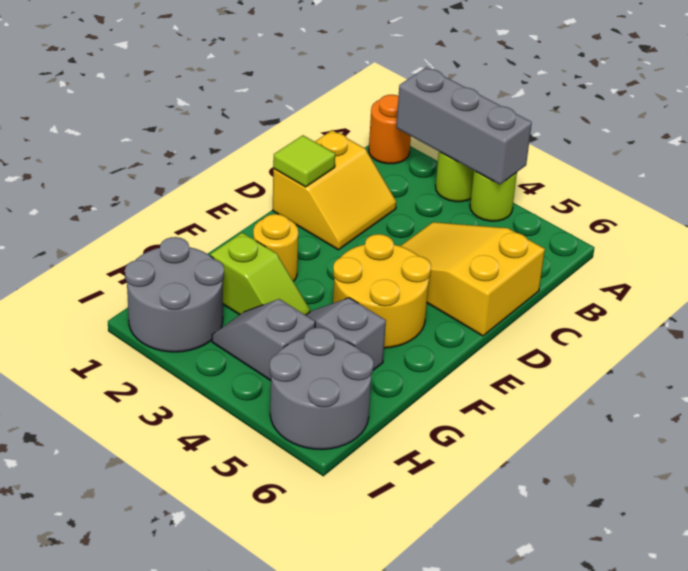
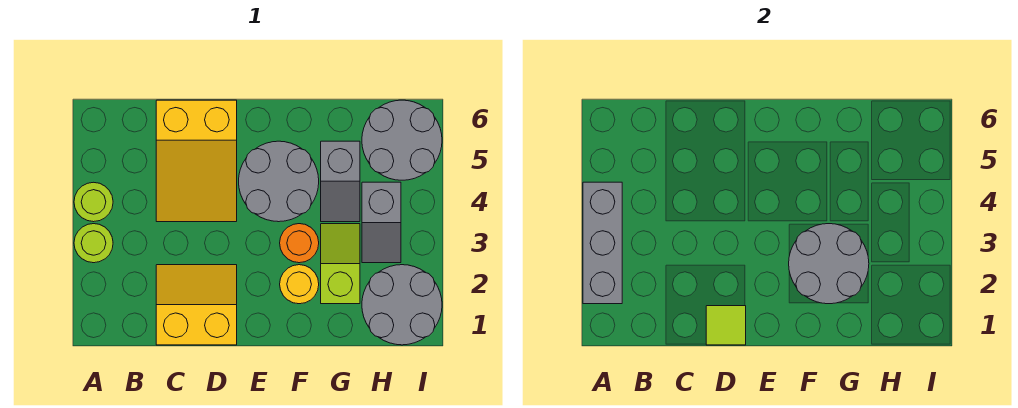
orange round brick A1 level 1 -> orange round brick F3 level 1
yellow round brick E4:F5 level 1 -> grey round brick E4:F5 level 1
none -> grey round brick F2:G3 level 2

